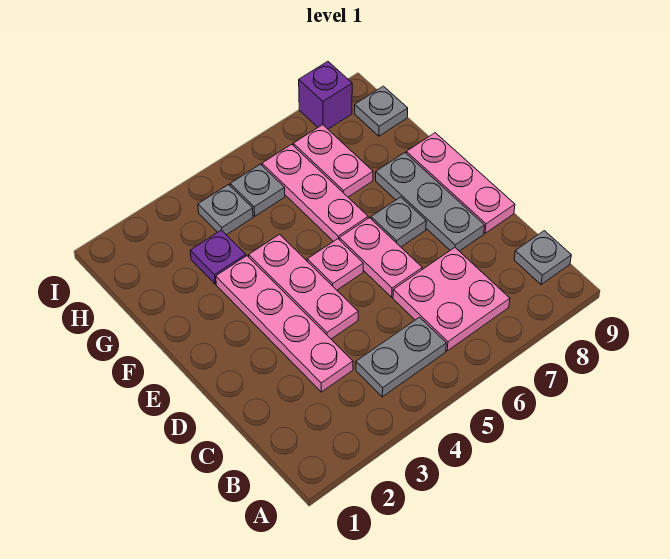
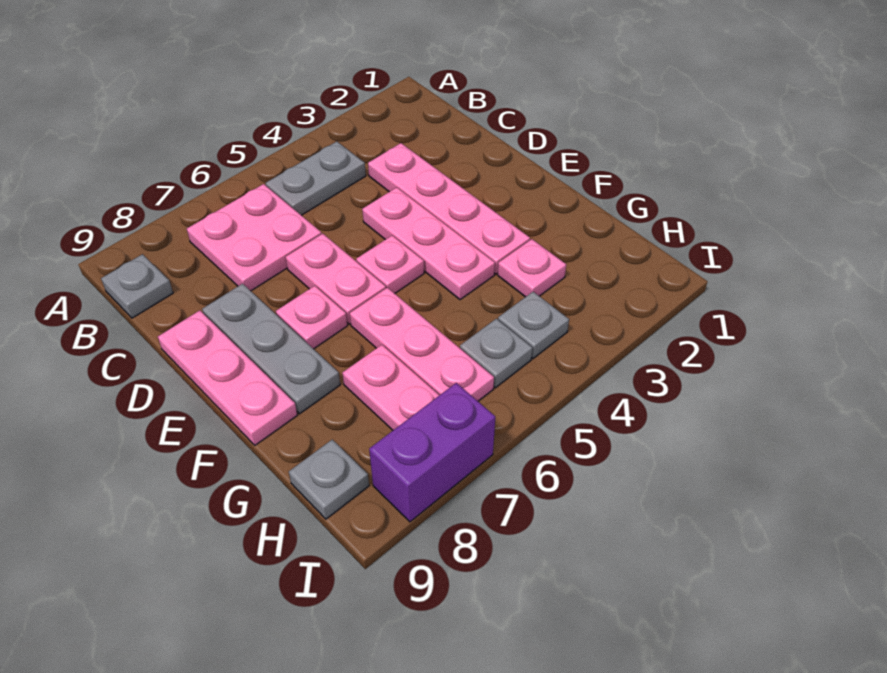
grey plate E7 level 1 -> pink plate E7 level 1
purple plate G3 level 1 -> pink plate G3 level 1
purple brick I8 level 1 -> purple brick I7:I8 level 1

